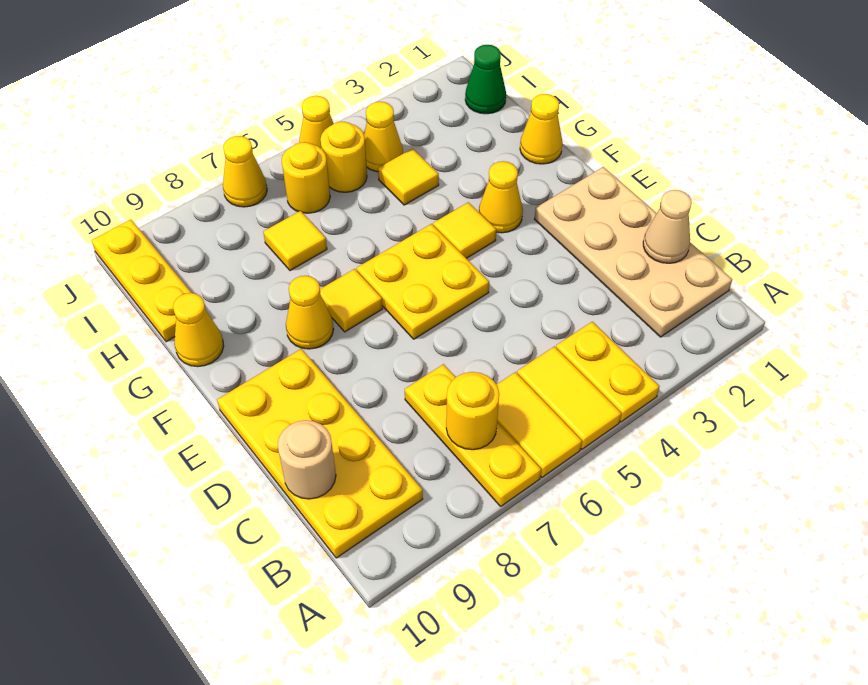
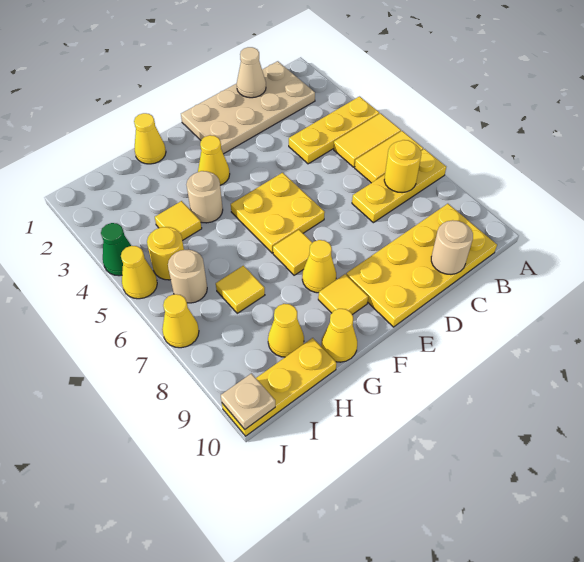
yellow plate A4:B4 level 1 -> yellow plate A4:C4 level 1
yellow tile F4 level 1 -> yellow tile F9 level 1
none -> tan round brick G4 level 1
green cone I1 level 1 -> green cone J4 level 1
yellow cone I4 level 1 -> yellow cone H9 level 1
yellow round brick I6 level 1 -> tan round brick I6 level 1
none -> tan plate J10 level 2

